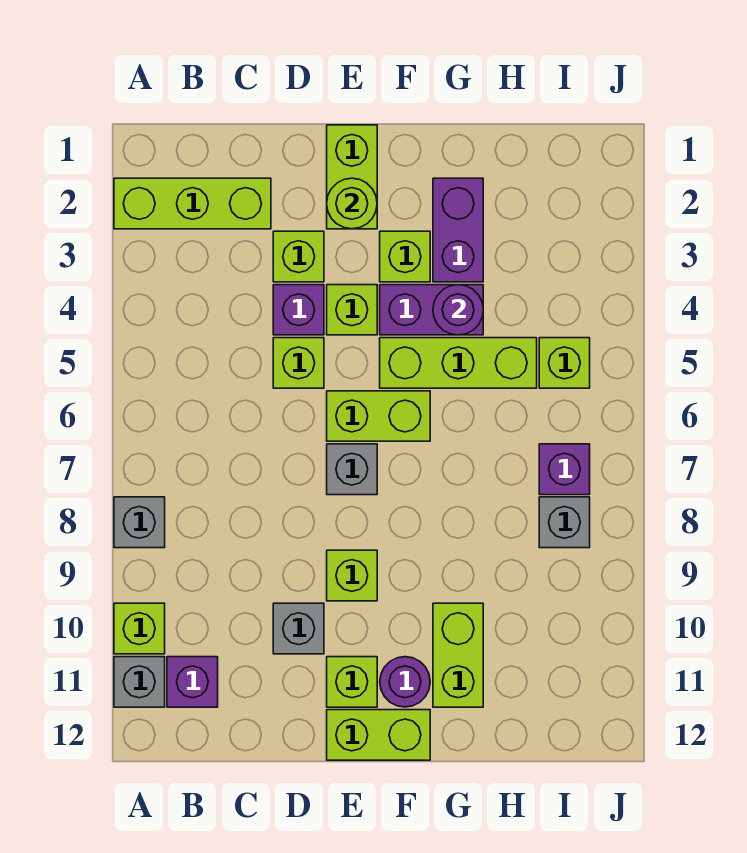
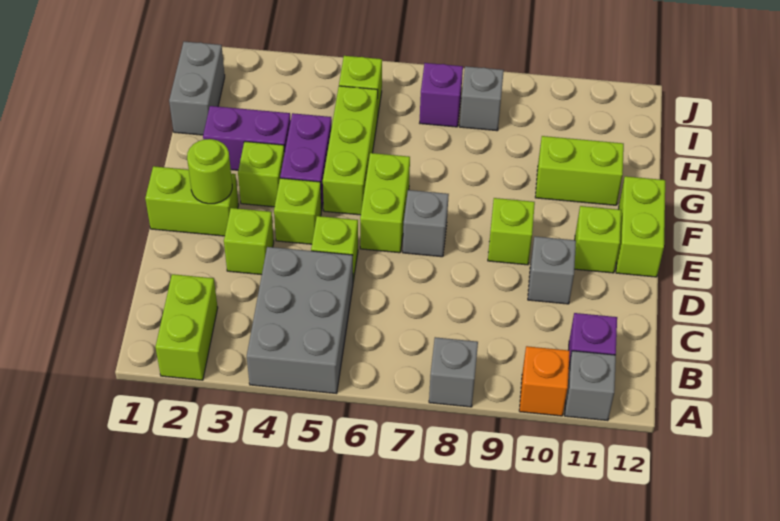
lime brick A2:C2 level 1 -> lime brick A2:B2 level 1
none -> grey brick A4:C5 level 1
lime brick A10 level 1 -> orange brick A10 level 1
purple brick D4 level 1 -> none
purple round brick F11 level 1 -> none
purple round brick G4 level 2 -> none
none -> grey brick H1:I1 level 1

